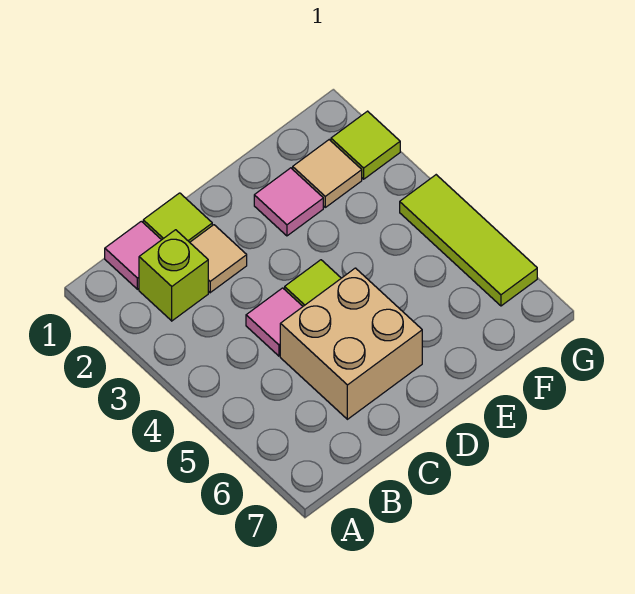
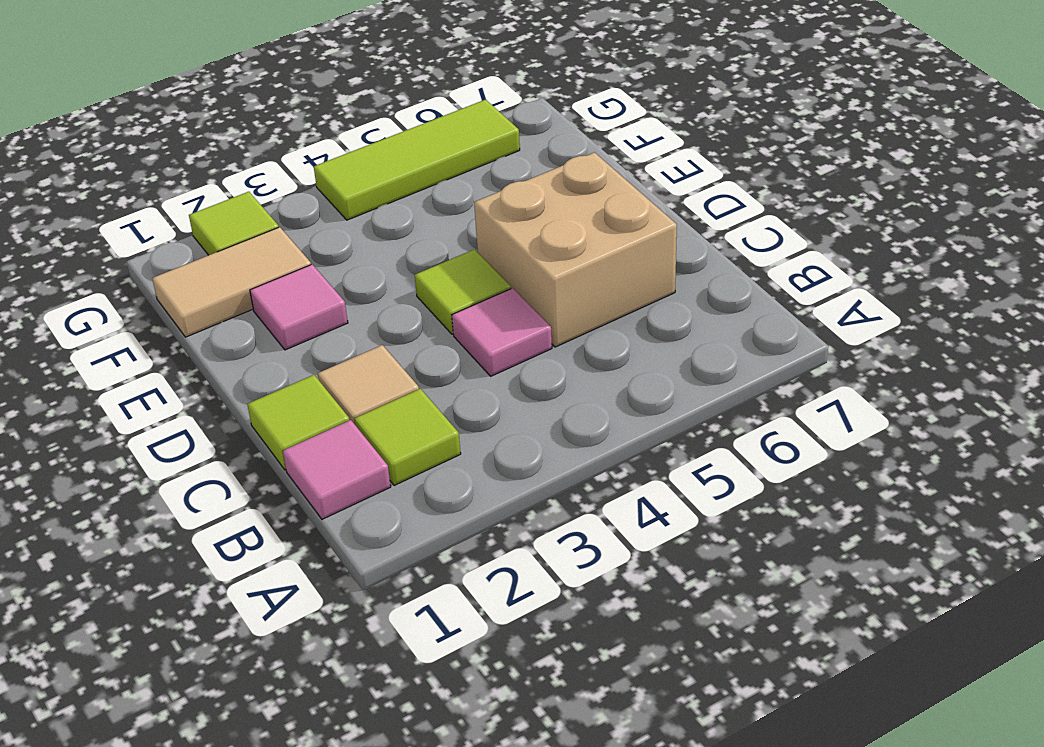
lime brick B2 level 1 -> lime tile B2 level 1
tan tile F2 level 1 -> tan tile F1:F2 level 1

